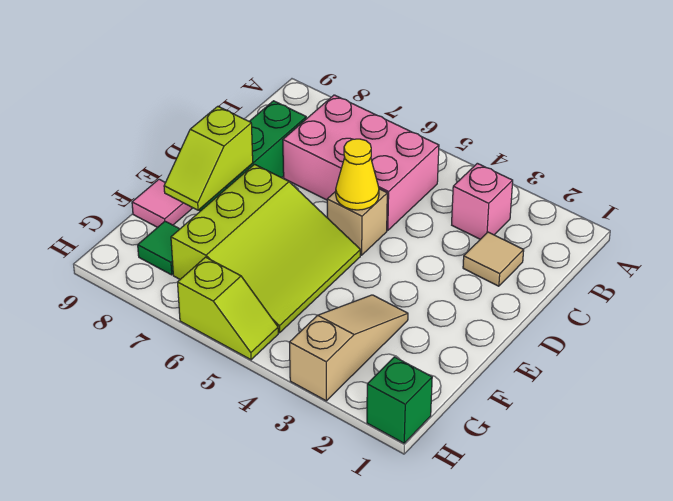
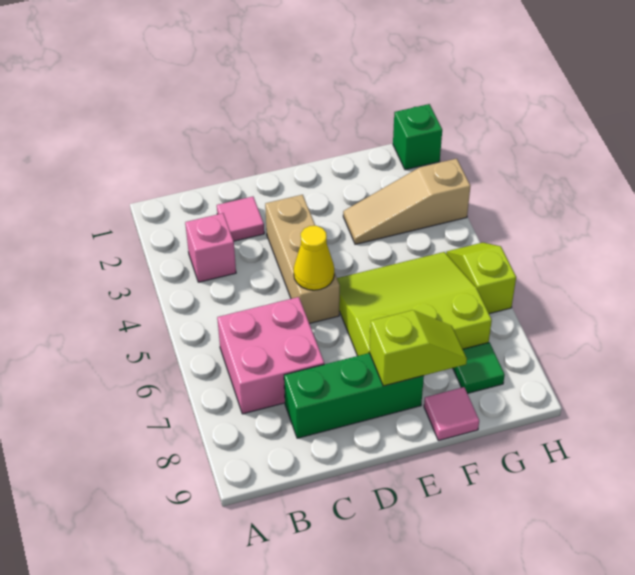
pink brick B5:C7 level 1 -> pink brick B6:C7 level 1
tan tile C2 level 1 -> pink tile C2 level 1
tan brick D5 level 1 -> tan brick D3:D5 level 1

